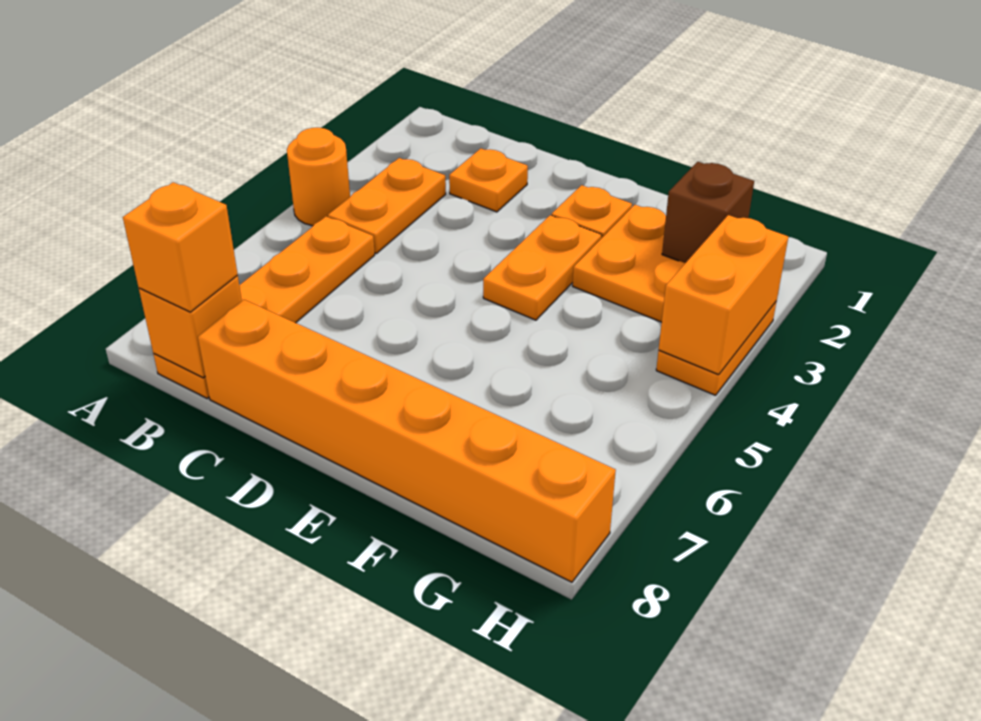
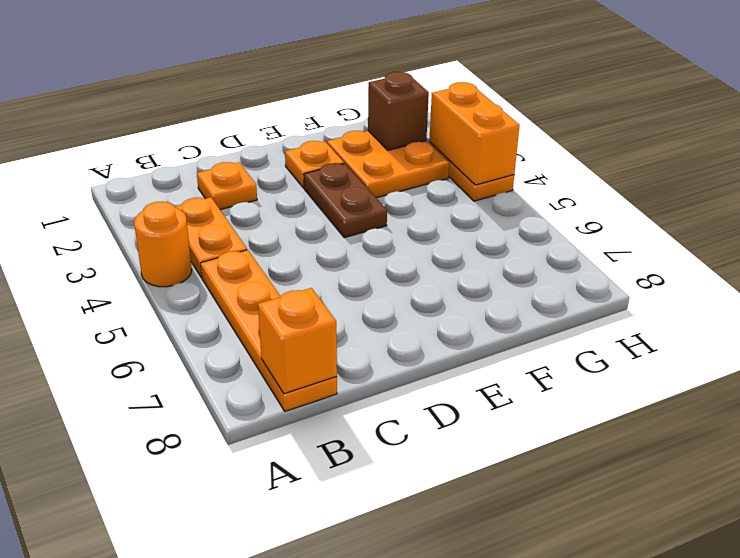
orange brick B8 level 3 -> none
orange brick C8:H8 level 1 -> none
orange plate E3:E4 level 1 -> brown plate E3:E4 level 1

